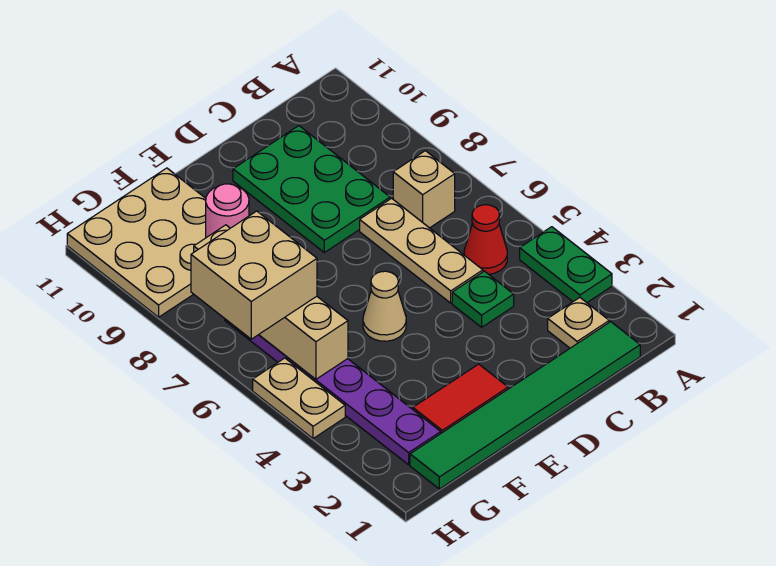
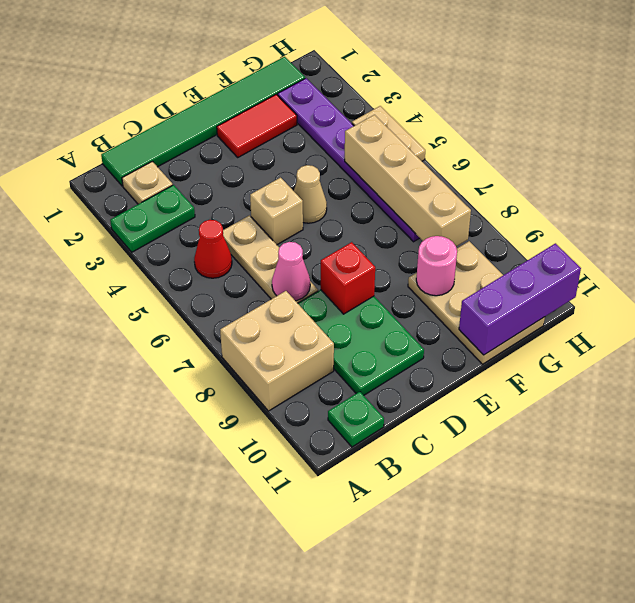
green plate A3:A4 level 1 -> green plate A3:B3 level 1
tan brick B7 level 1 -> tan brick D5 level 1
green plate C4 level 1 -> green plate B11 level 1
none -> pink cone C7 level 2
none -> red brick D8 level 2
tan plate F9:H11 level 1 -> tan plate F9:G11 level 1
none -> purple brick F11:H11 level 2
tan brick G6:H7 level 3 -> tan brick A8:B9 level 1

